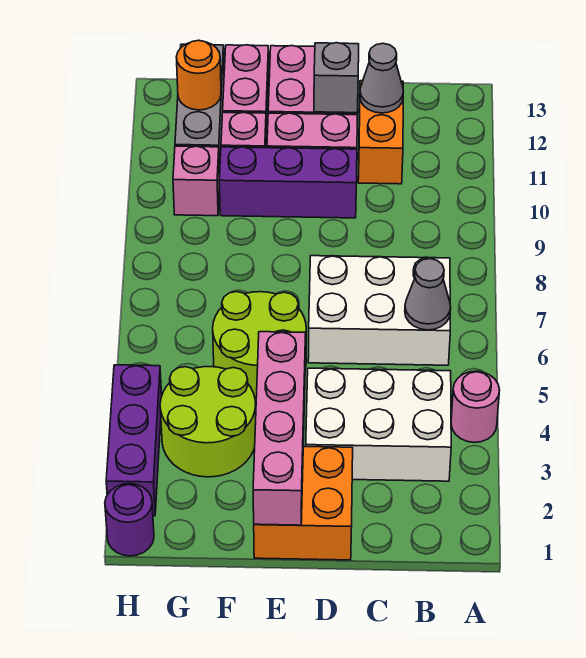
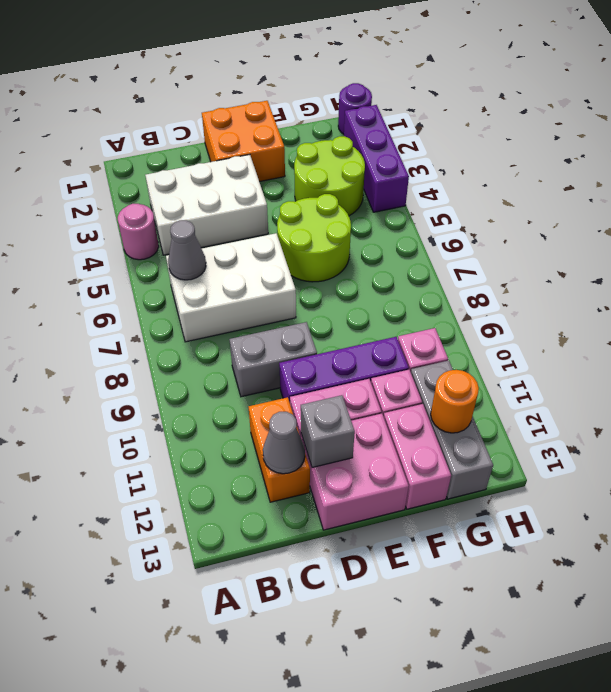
none -> grey brick C9:D9 level 1
pink brick E1:E4 level 2 -> none

